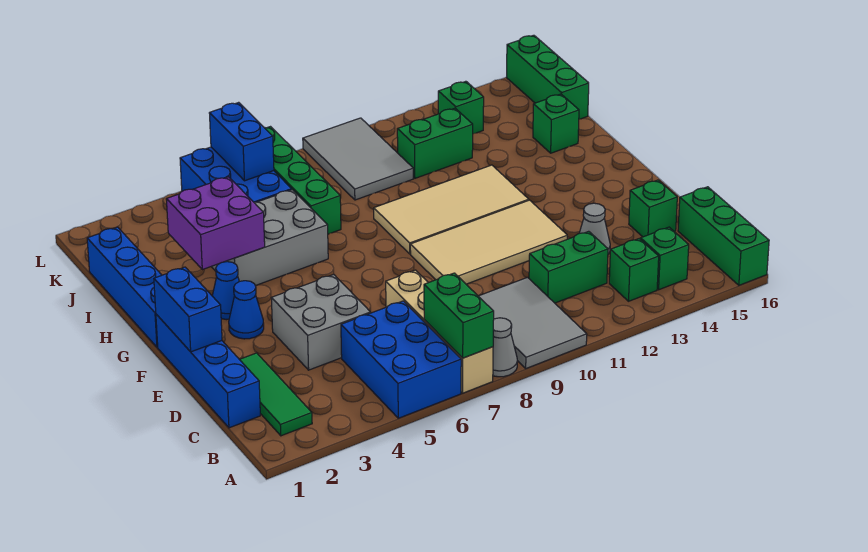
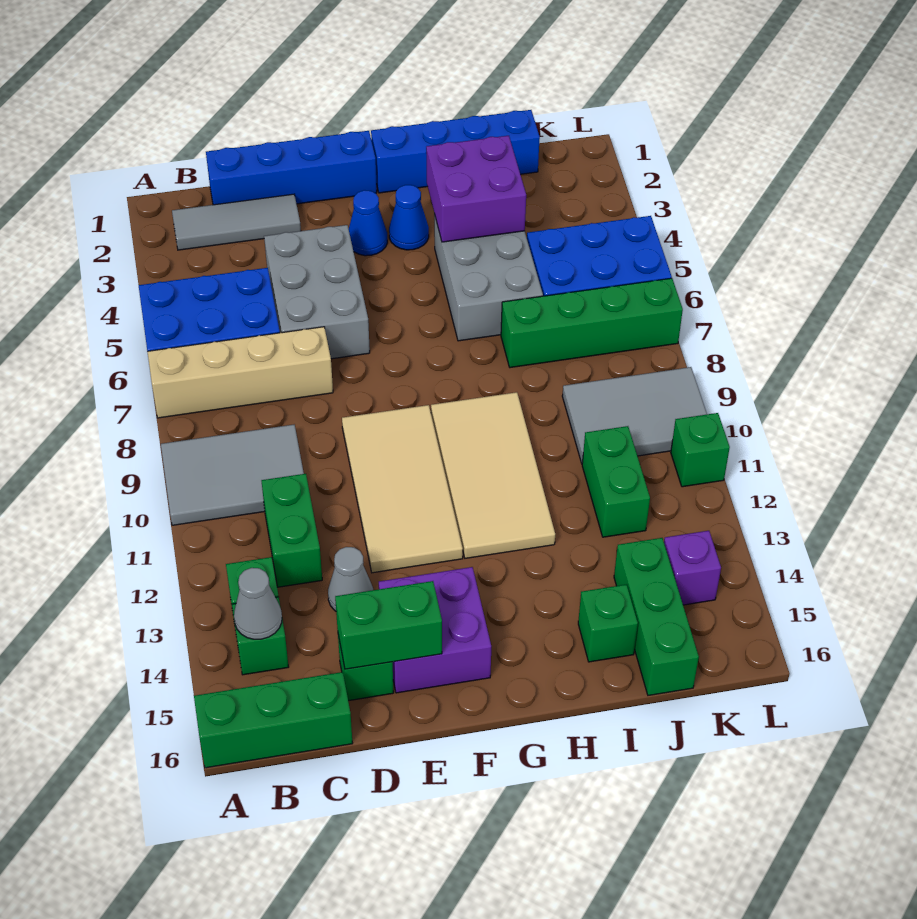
green brick A7:B7 level 2 -> green brick D15:E15 level 2
grey cone A8 level 1 -> grey cone B14 level 2
green tile B2:D2 level 1 -> grey tile B2:D2 level 1
grey brick D4:E5 level 1 -> grey brick D4:E6 level 1
blue brick E1:F1 level 2 -> none
none -> purple brick E14:F15 level 1
green brick J16:L16 level 1 -> green brick J14:J16 level 1
blue brick K6:L6 level 2 -> none
green brick K13 level 1 -> green brick L11 level 1
none -> purple brick K14 level 1

